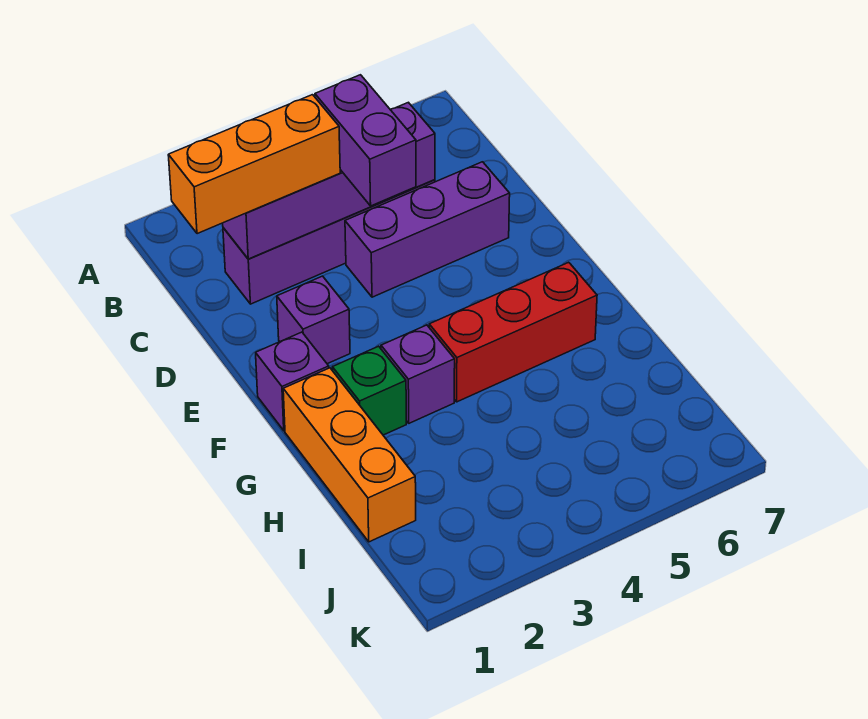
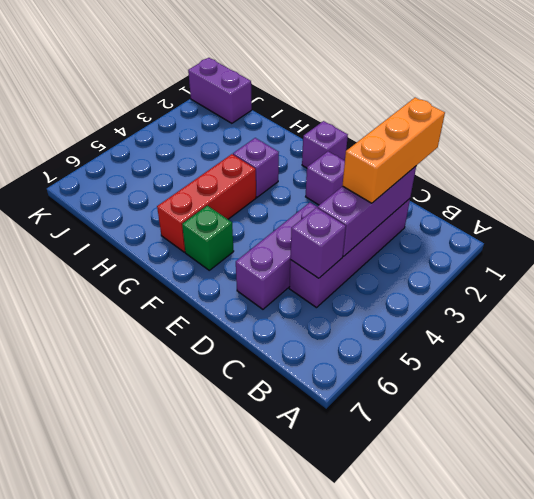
purple brick C4:D4 level 3 -> purple brick J1:K1 level 1
orange brick G1:I1 level 1 -> none
green brick G2 level 1 -> green brick F6 level 1

